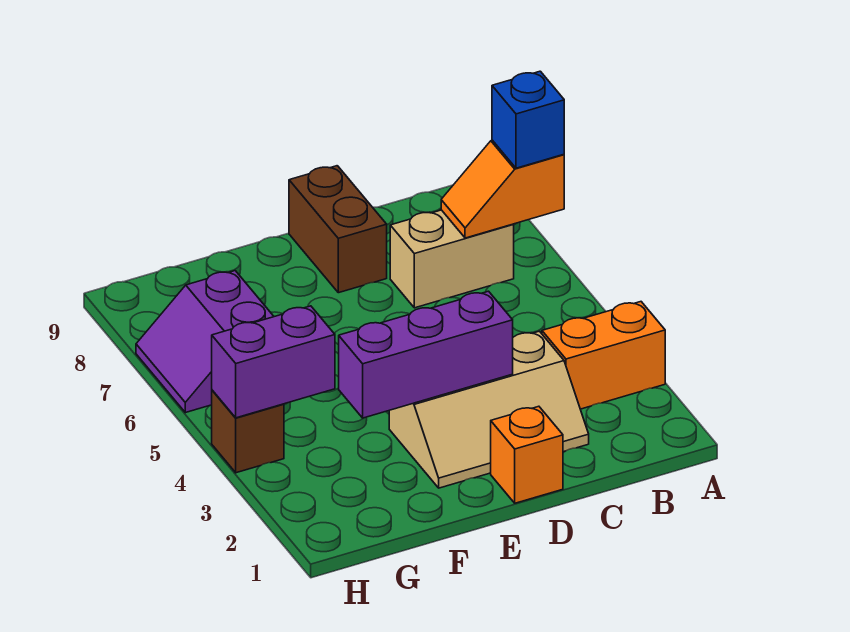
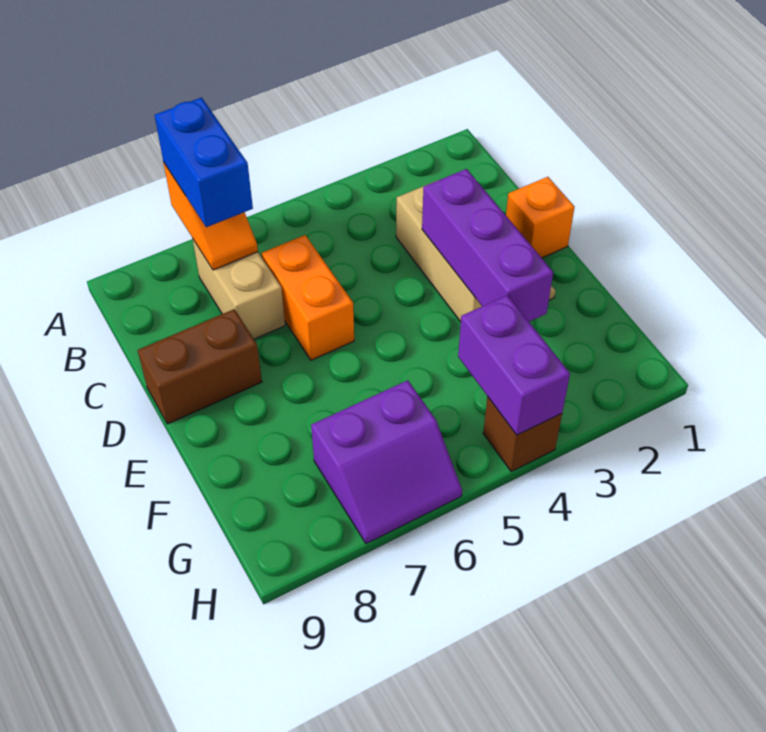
orange brick A3:B3 level 1 -> orange brick C6:D6 level 1
blue brick A7 level 3 -> blue brick A7:B7 level 3

